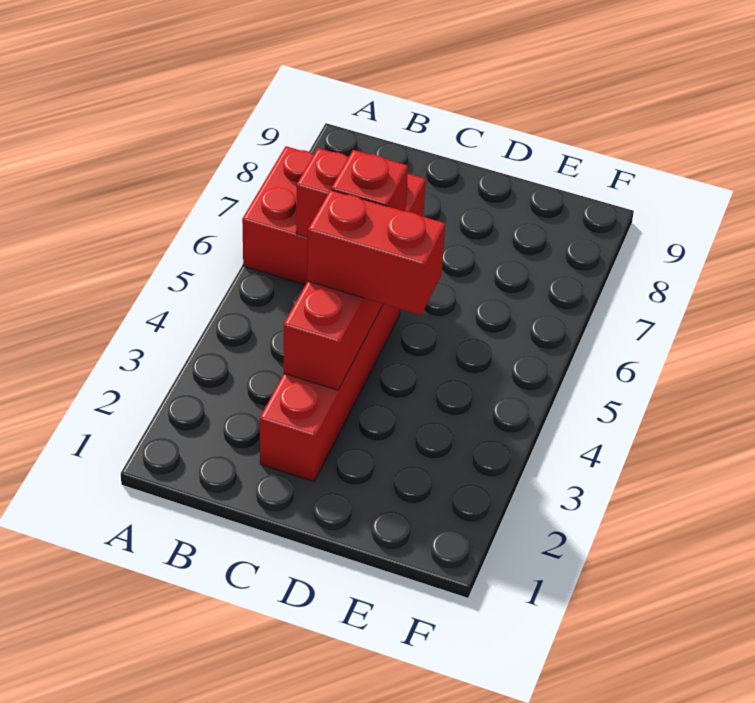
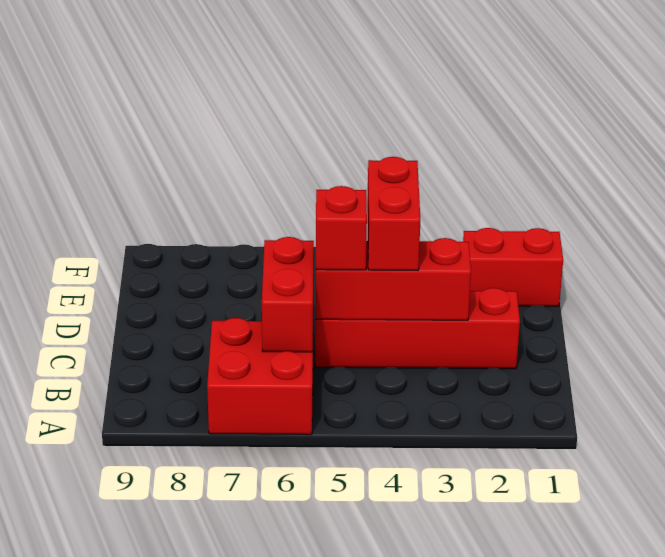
none -> red brick E1:E2 level 1

